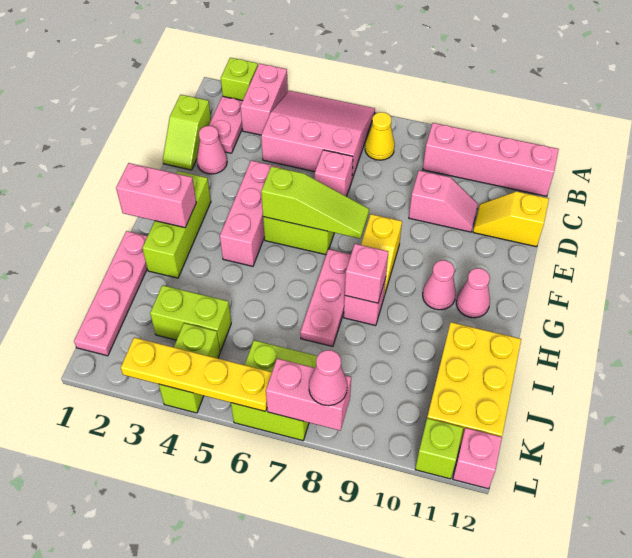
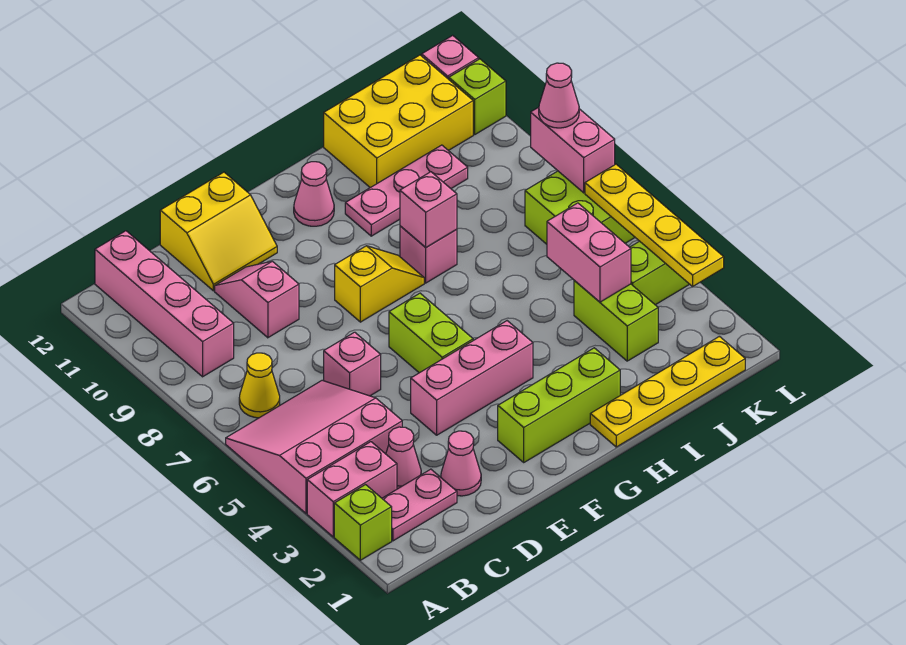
pink slope A4:C6 level 1 top C -> pink slope A4:C6 level 1 top 4
lime slope C1:D1 level 1 top C -> none
yellow slope D11:D12 level 1 top 12 -> yellow slope D11:E12 level 1 top 12
lime slope F5:F7 level 2 top 5 -> none
pink brick G1:G2 level 2 -> pink brick J4:J5 level 2
pink plate G7:I7 level 1 -> pink plate H10:J10 level 1
pink cone G10 level 1 -> pink cone C3 level 1
pink plate H1:K1 level 1 -> yellow plate H1:K1 level 1

